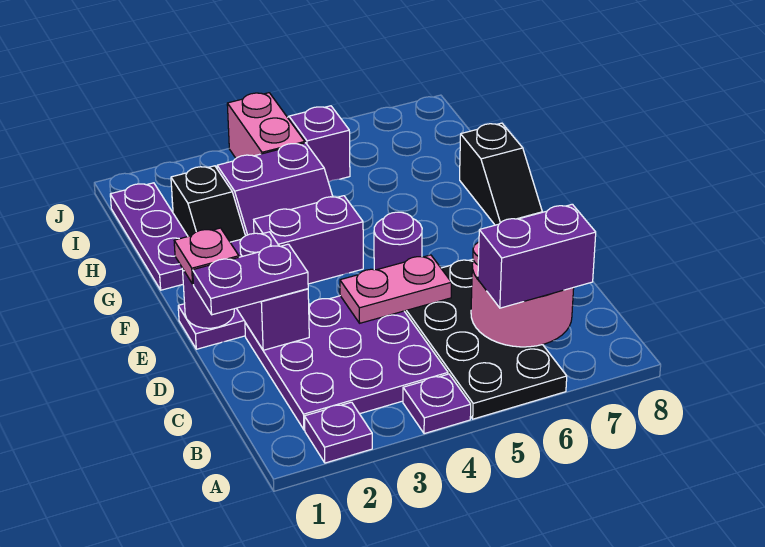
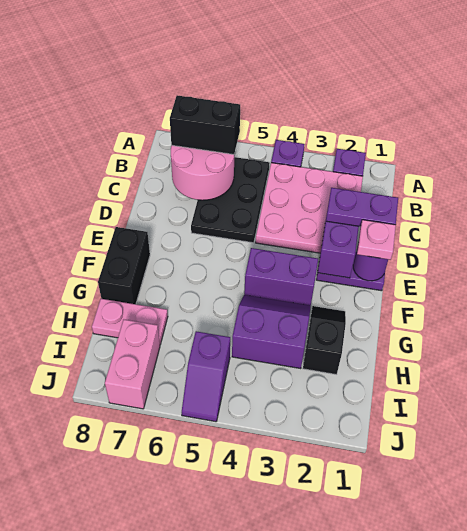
black plate A5:D6 level 1 -> black plate B5:D6 level 1
purple plate B2:D4 level 1 -> pink plate B2:D4 level 1
purple brick B6:B7 level 3 -> black brick B6:B7 level 3
pink plate D4:D5 level 2 -> pink plate H7:H8 level 1
purple round brick E5 level 1 -> none
black slope F8:G8 level 1 top G -> black brick F8:G8 level 1
purple plate G1:I1 level 1 -> none
pink brick I4:J4 level 1 -> pink brick I7:J7 level 1

